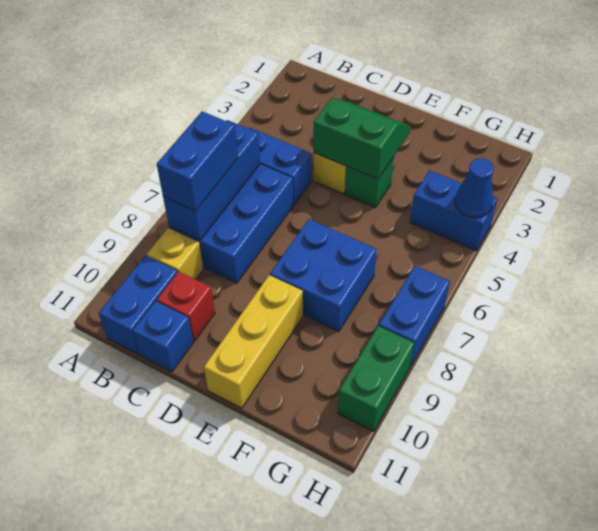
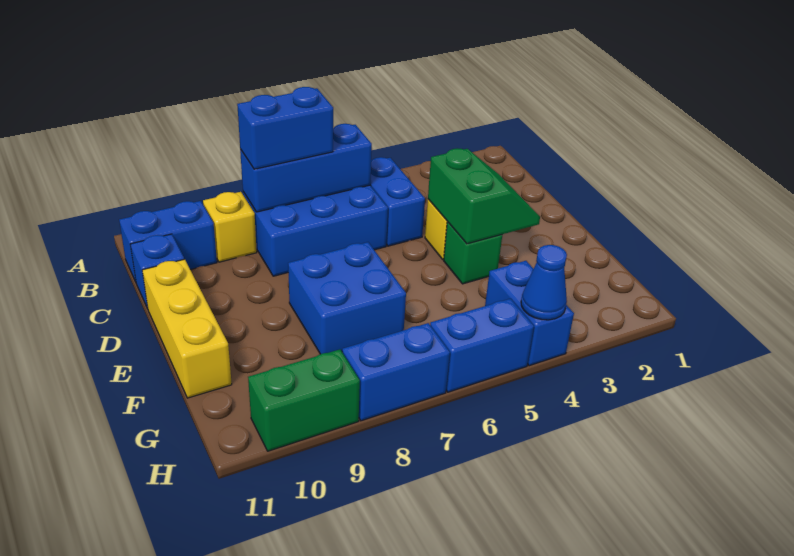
red brick C10 level 1 -> none
yellow brick E9:E11 level 1 -> yellow brick D11:F11 level 1
none -> blue brick H5:H6 level 1

